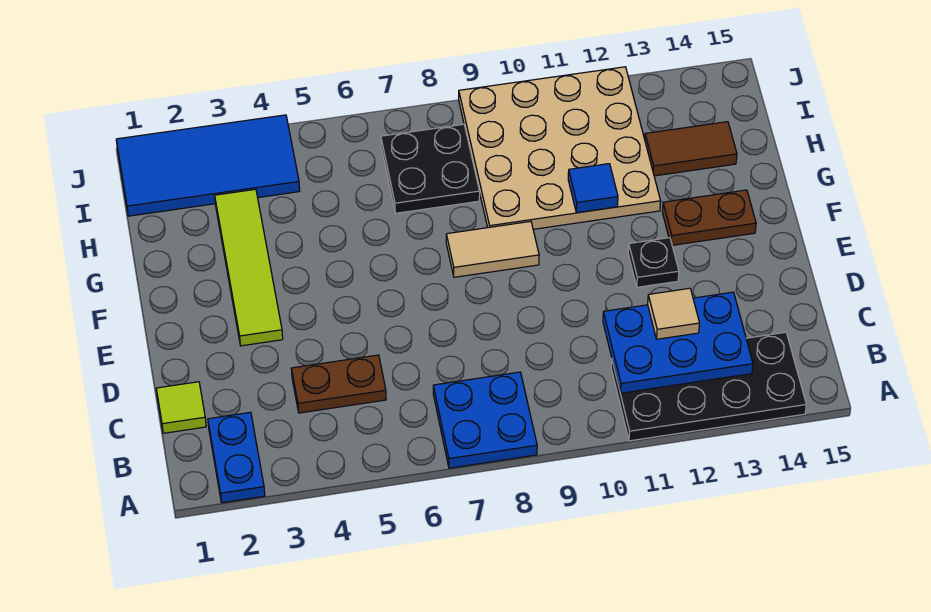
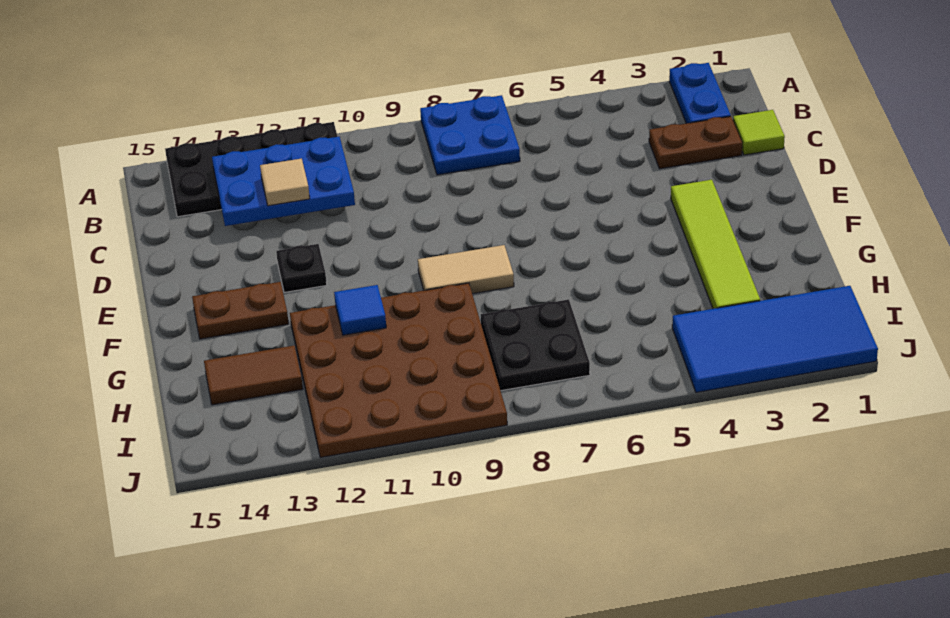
brown plate C4:C5 level 1 -> brown plate C2:C3 level 1
tan plate G9:J12 level 1 -> brown plate G9:J12 level 1

